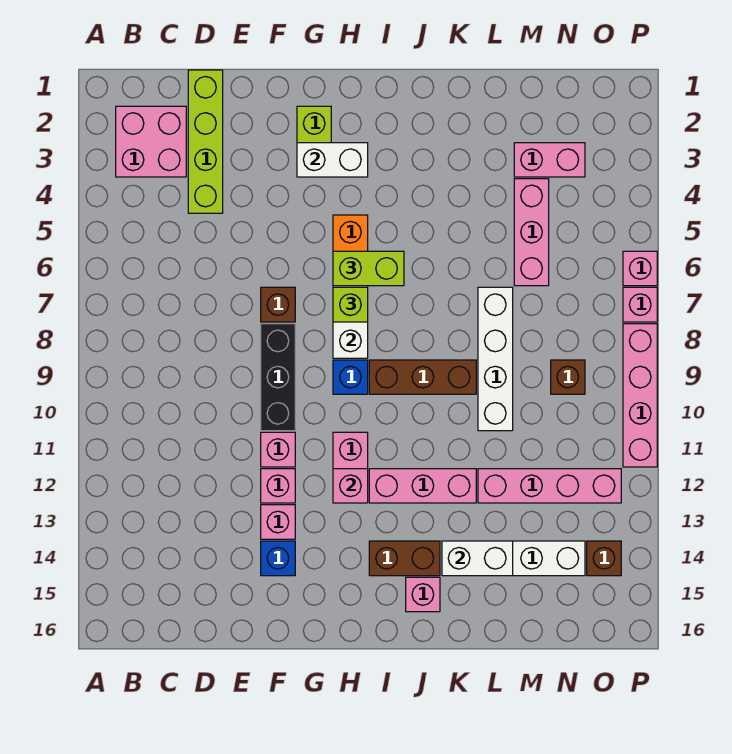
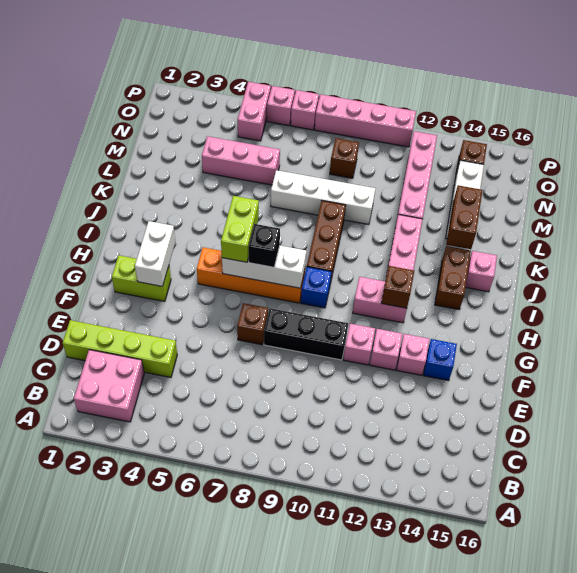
lime brick H7 level 3 -> black brick H7 level 3
pink brick H12 level 2 -> brown brick H12 level 2
white brick K14:L14 level 2 -> brown brick K14:L14 level 2
pink brick M3:N3 level 1 -> pink brick O5:P5 level 1

